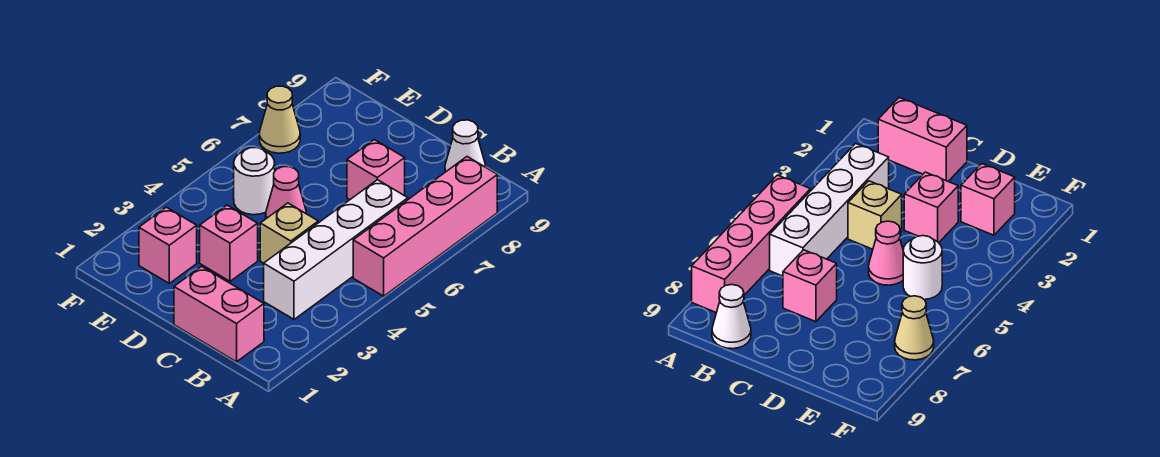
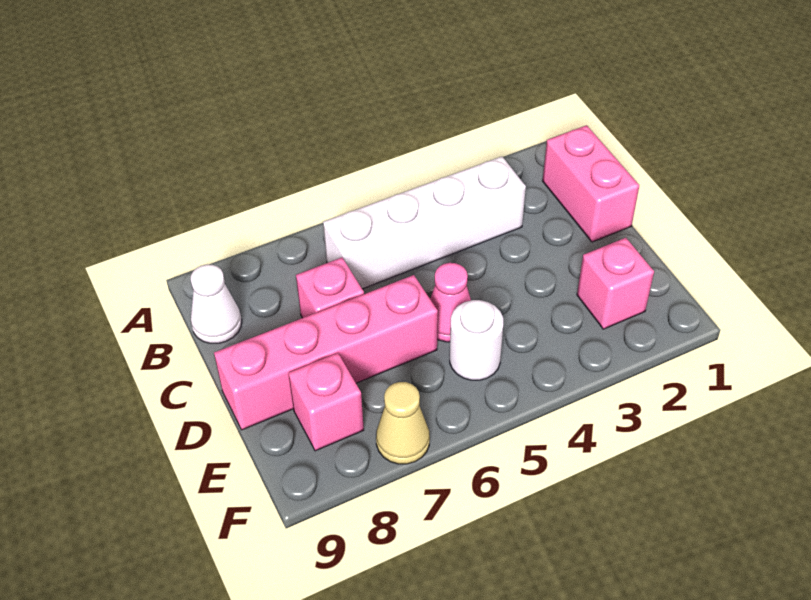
pink brick A5:A8 level 1 -> pink brick D6:D9 level 1
tan brick C4 level 1 -> none
pink brick D3 level 1 -> pink brick E8 level 1

